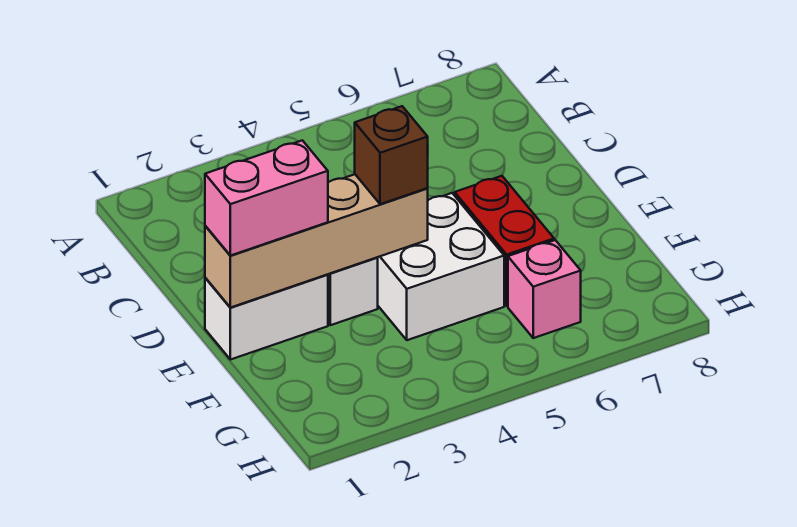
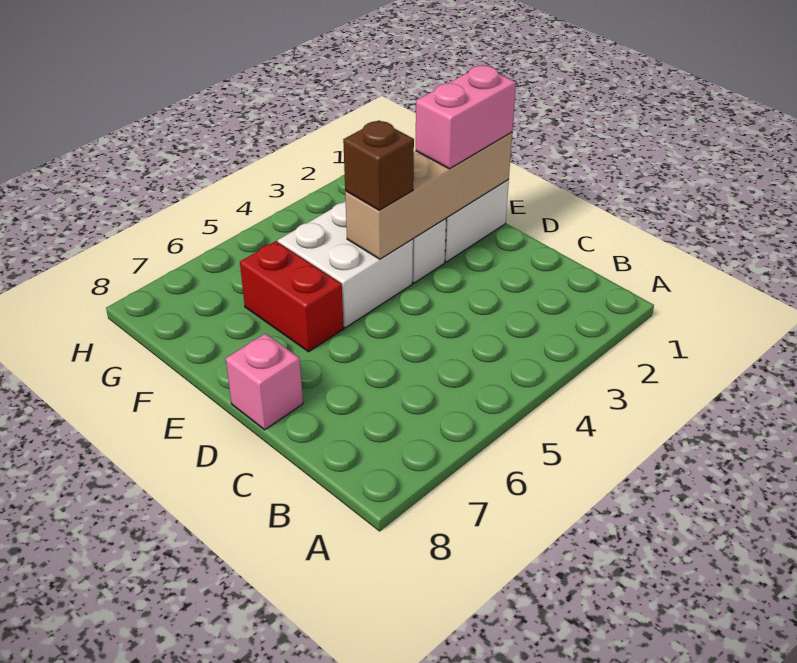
pink brick G6 level 1 -> pink brick D8 level 1

